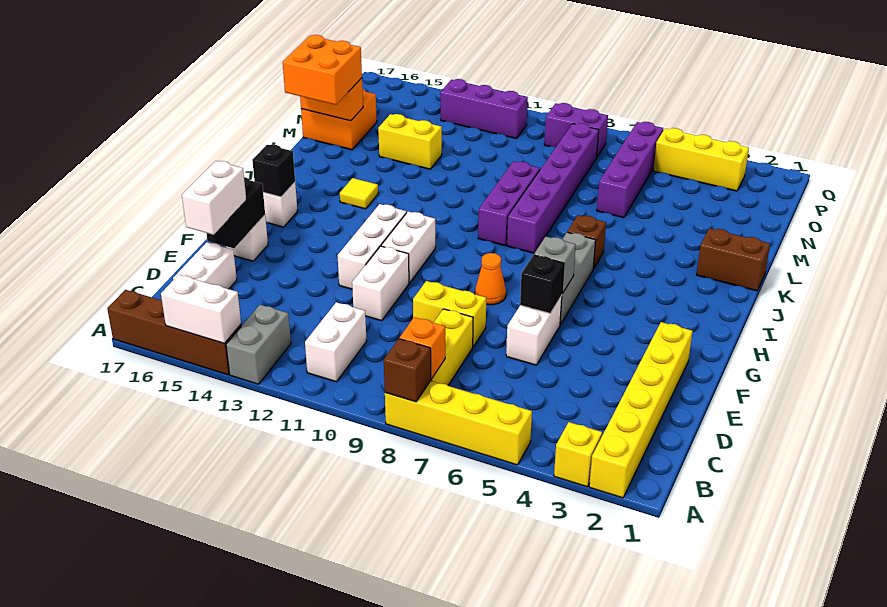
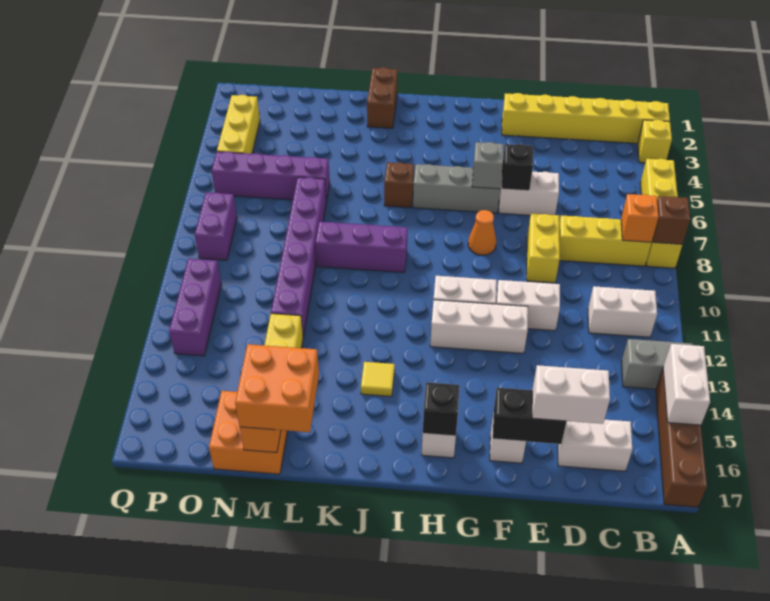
purple brick J8:O8 level 1 -> purple brick M7:M12 level 1

